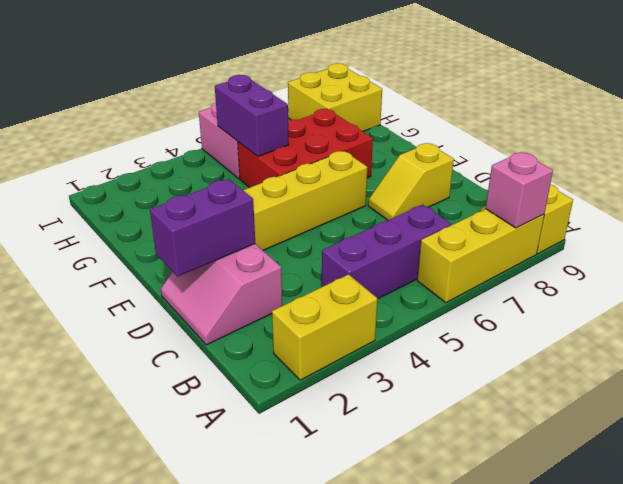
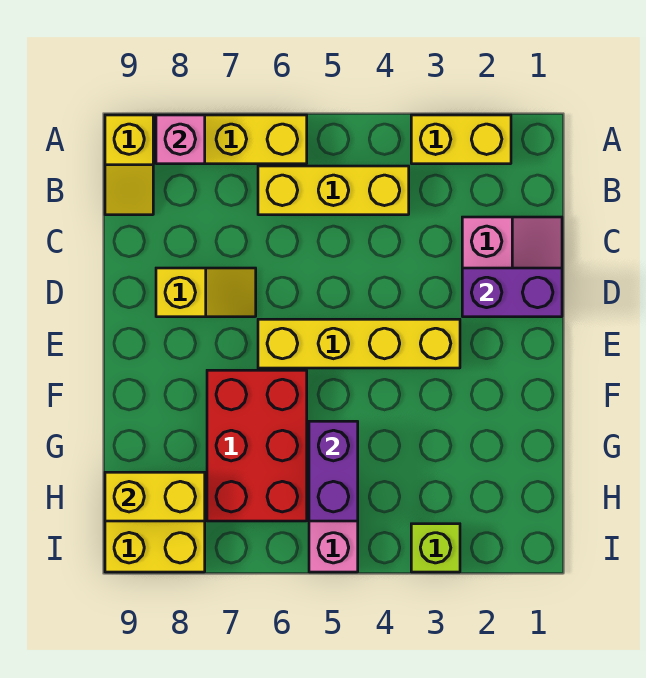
purple brick B4:B6 level 1 -> yellow brick B4:B6 level 1
red brick F5:G7 level 1 -> red brick F6:H7 level 1
none -> yellow brick H8:H9 level 2
none -> lime brick I3 level 1

